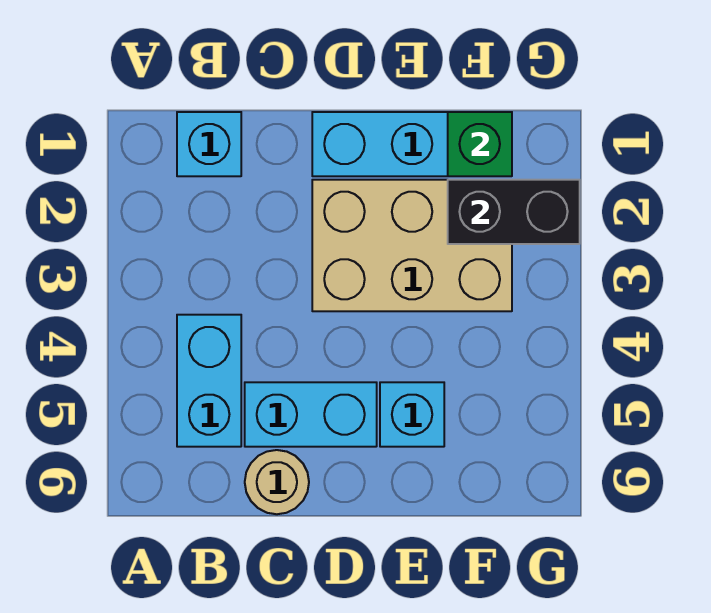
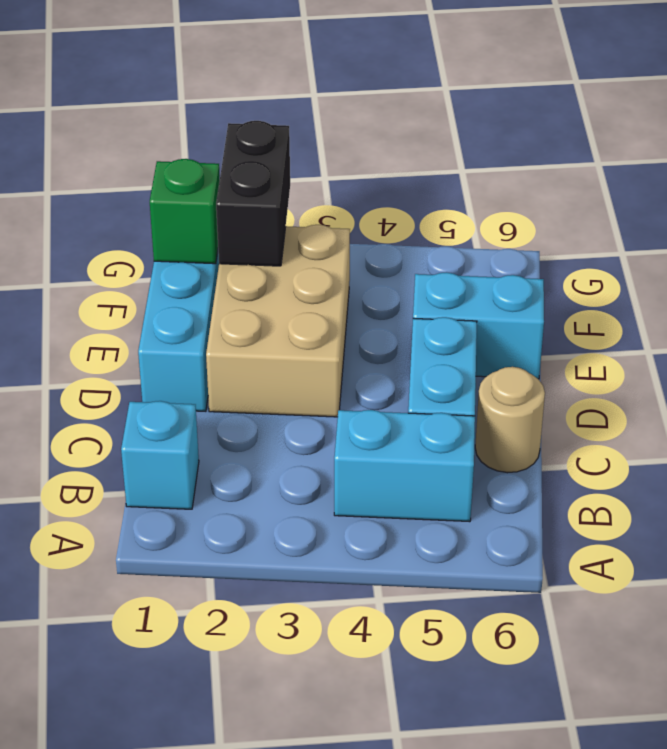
cyan brick E5 level 1 -> cyan brick E5:E6 level 1

